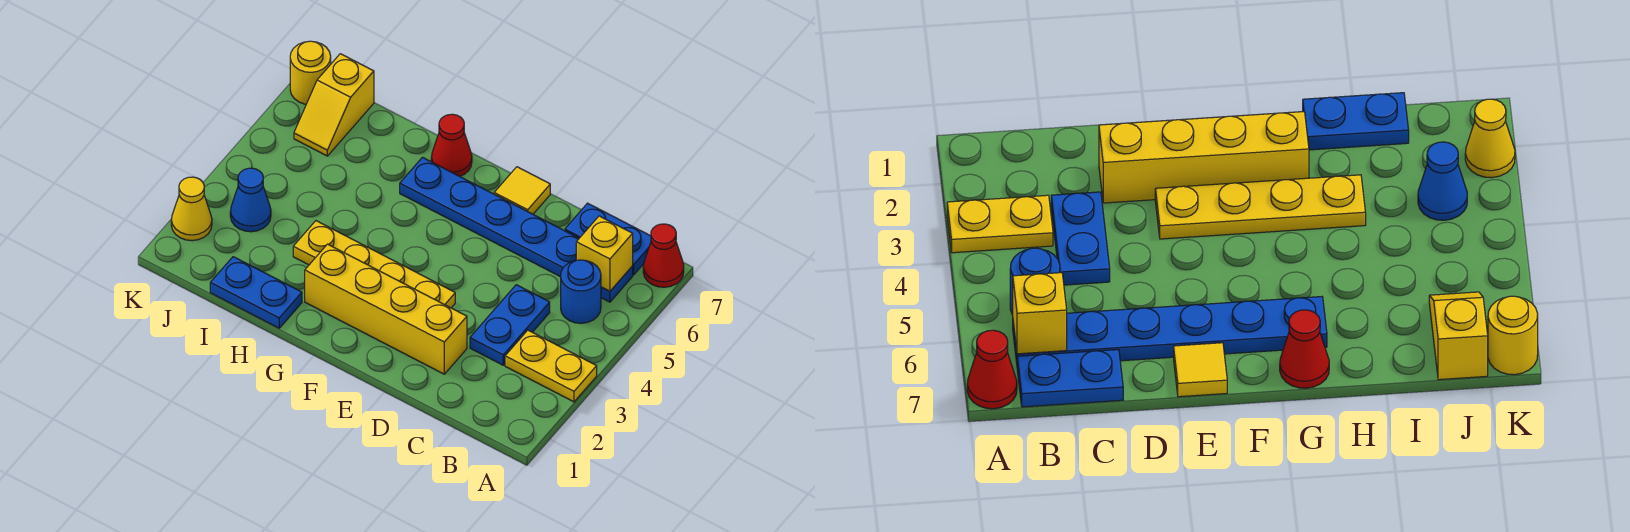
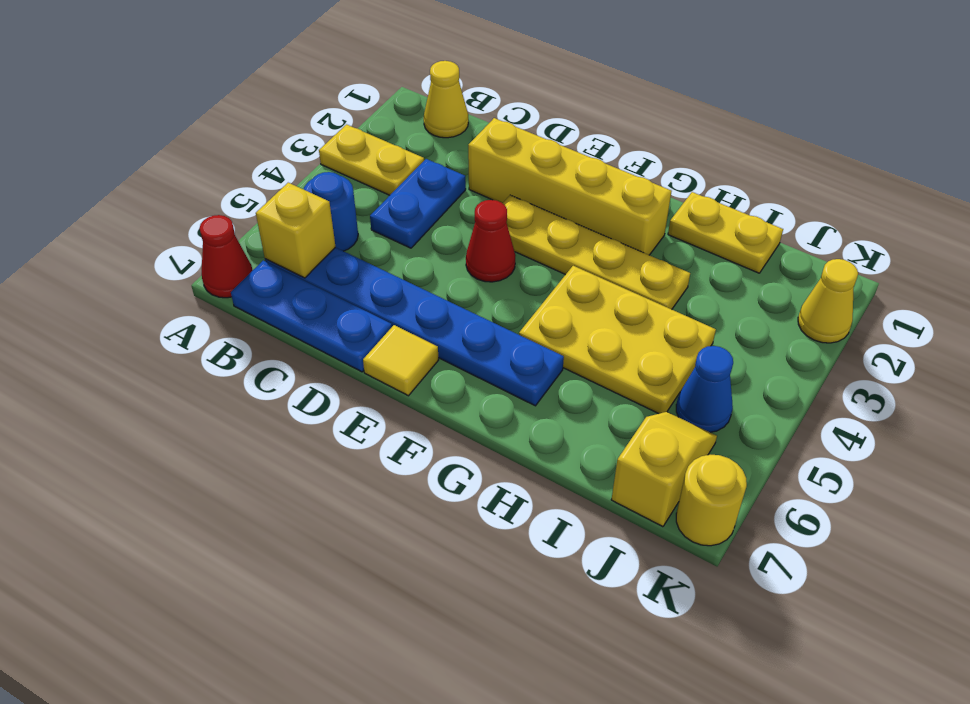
none -> yellow cone B1 level 1
blue plate B7:C7 level 1 -> blue plate B7:D7 level 1
none -> yellow plate G4:I5 level 1
red cone G7 level 1 -> red cone E4 level 1
blue plate H1:I1 level 1 -> yellow plate H1:I1 level 1
blue cone J3 level 1 -> blue cone J5 level 1

